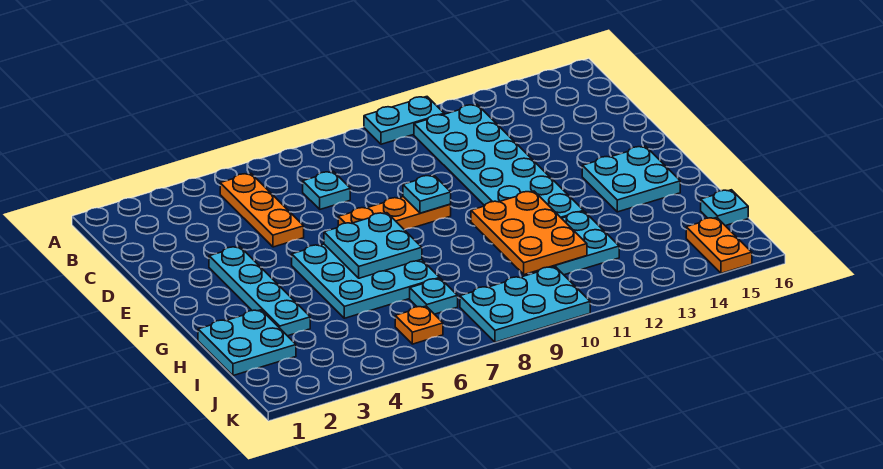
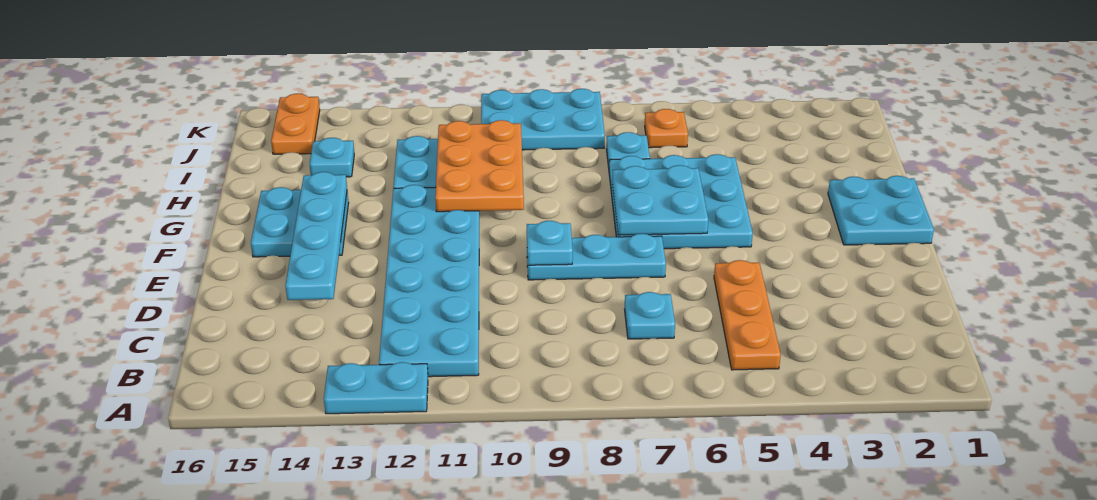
cyan plate A10:A11 level 1 -> cyan plate A12:A13 level 1
cyan plate E3:H3 level 1 -> cyan plate D14:G14 level 2
orange plate E7:E9 level 1 -> cyan plate E7:E9 level 1
cyan plate H1:I2 level 1 -> cyan plate F1:G2 level 1
cyan plate I16 level 1 -> cyan plate I14 level 1

